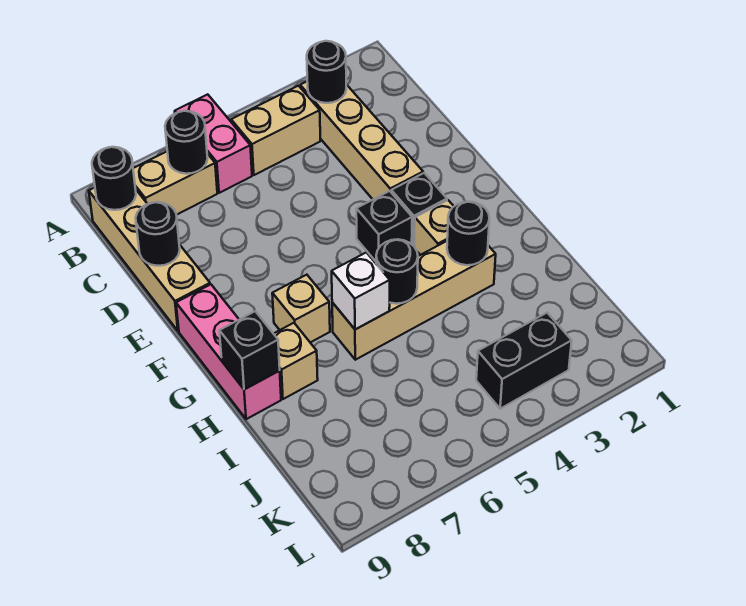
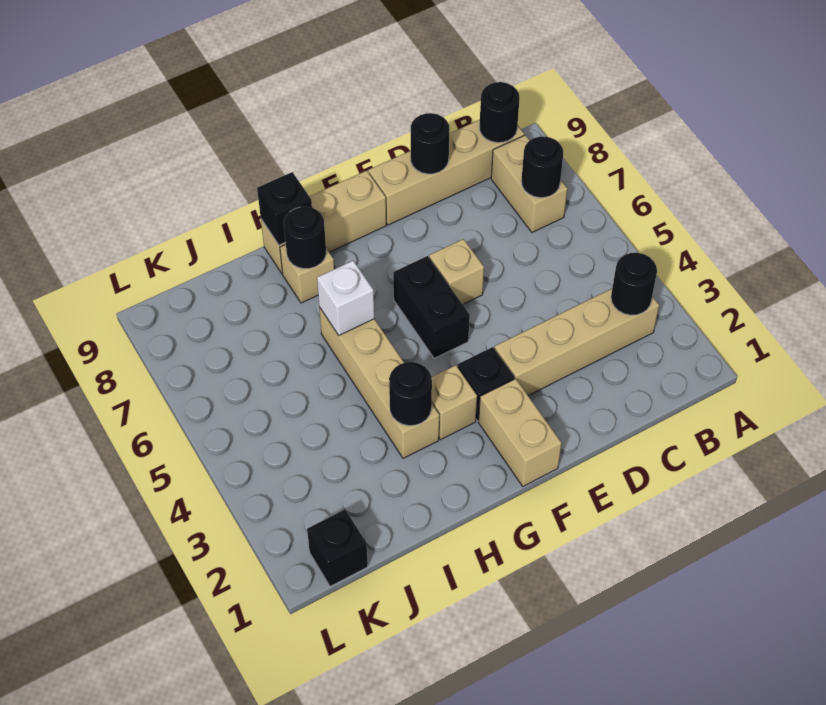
pink brick A6:B6 level 1 -> none
tan brick B4:B5 level 1 -> tan brick F1:F2 level 1
black brick F4 level 1 -> black brick K1 level 1
pink brick F9:H9 level 1 -> tan brick F9:H9 level 1
tan brick G7 level 1 -> tan brick E6 level 1
black round brick H5 level 2 -> black round brick H8 level 2
black brick K3:K4 level 1 -> black brick F5:F6 level 1

